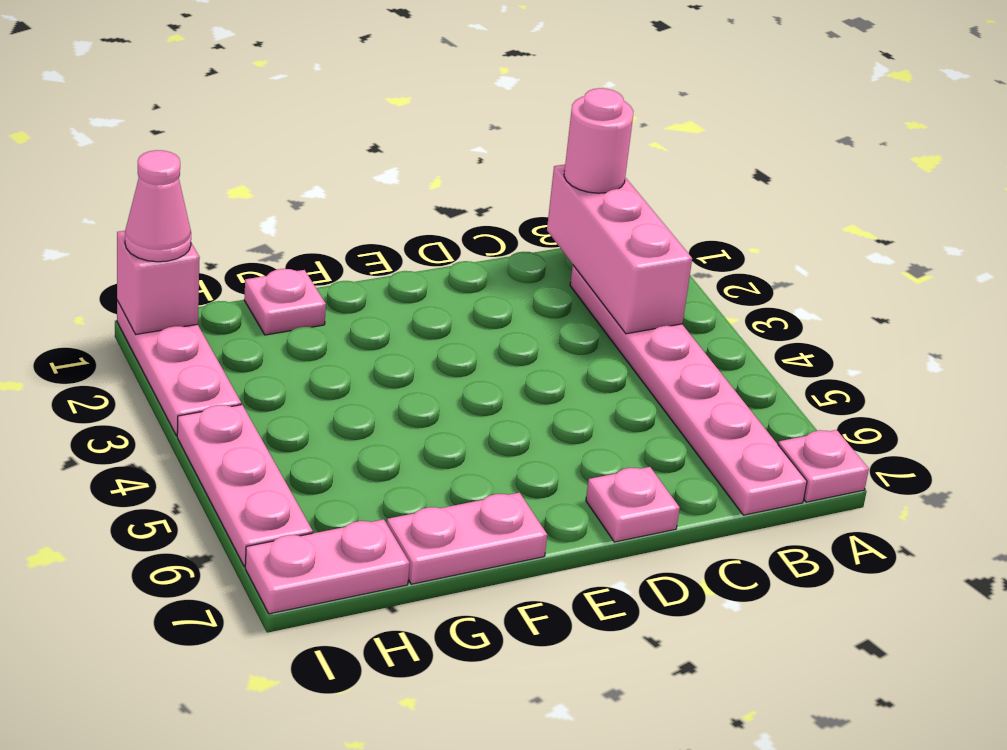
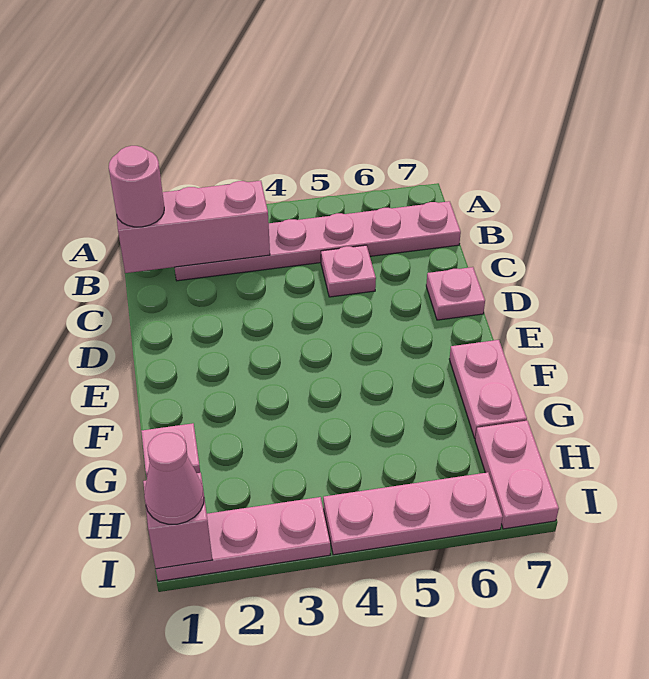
pink plate A7 level 1 -> pink plate C5 level 1

